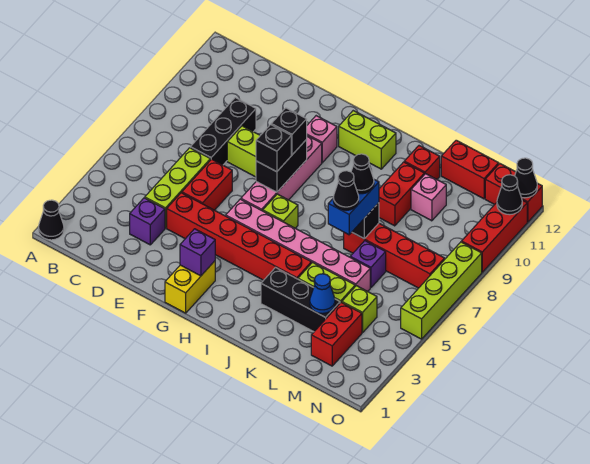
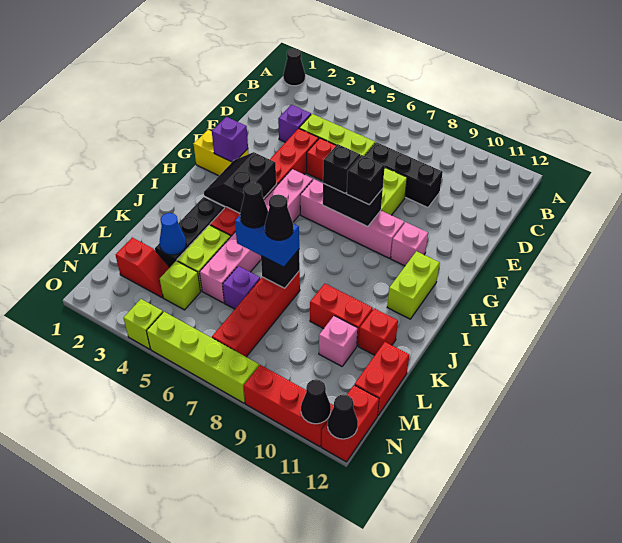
none -> black slope H3:I4 level 2 top 4
lime brick H6 level 1 -> lime brick O4 level 1
red brick M2:M3 level 1 -> red slope M2:M3 level 1 top 2

